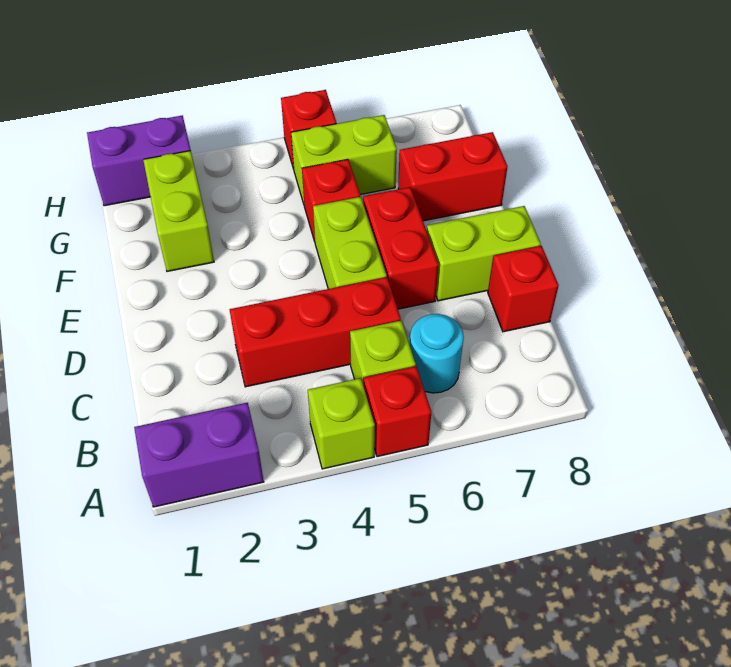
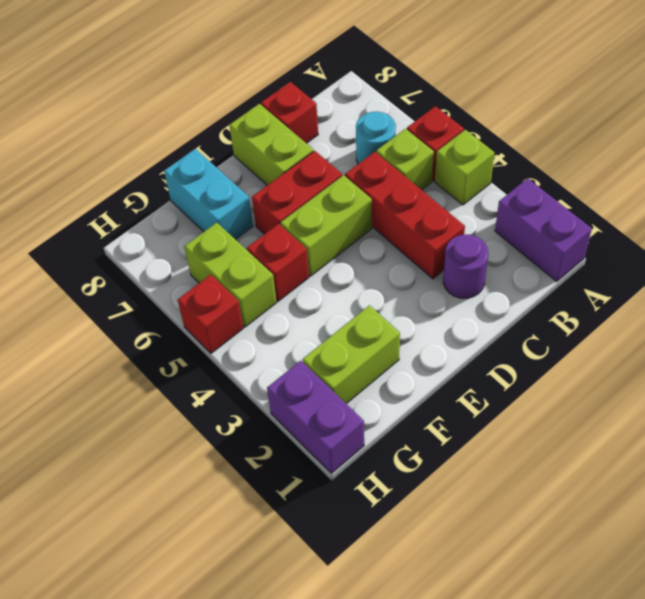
none -> purple round brick C2 level 1
red brick F7:F8 level 1 -> cyan brick F7:F8 level 1

